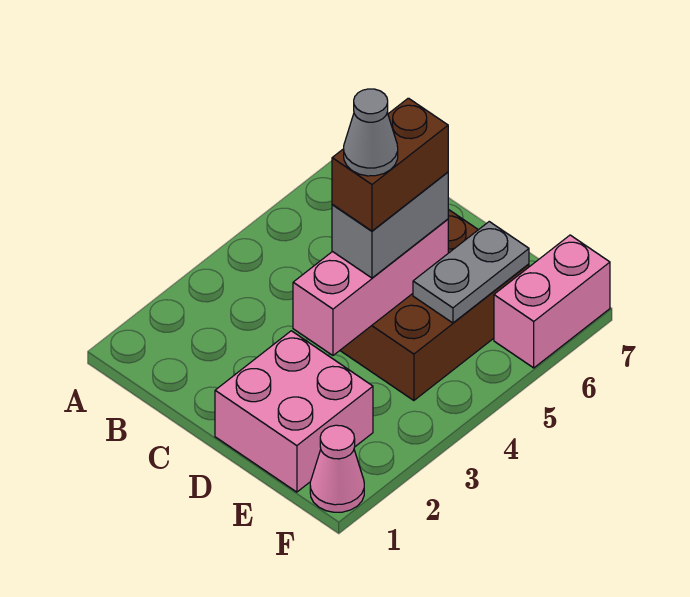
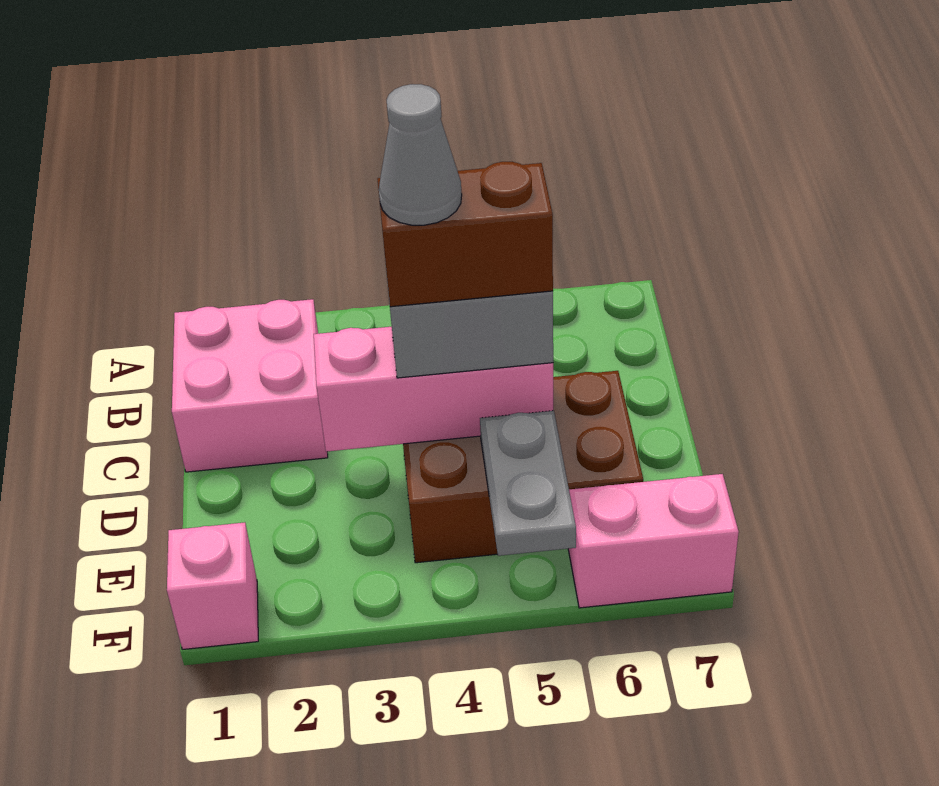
pink brick D1:E2 level 1 -> pink brick B1:C2 level 1
grey plate E5:E6 level 2 -> grey plate E5:F5 level 2
pink cone F1 level 1 -> pink brick F1 level 1

